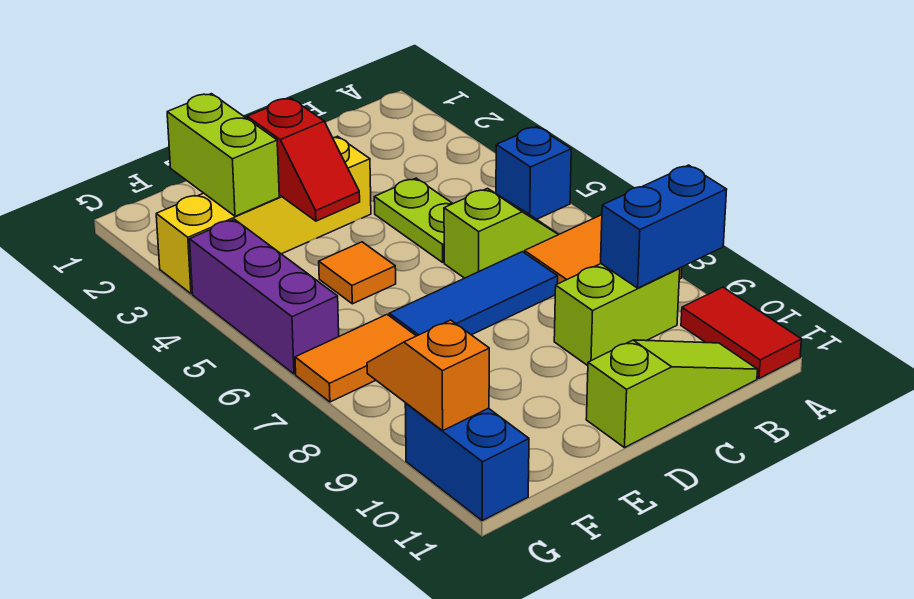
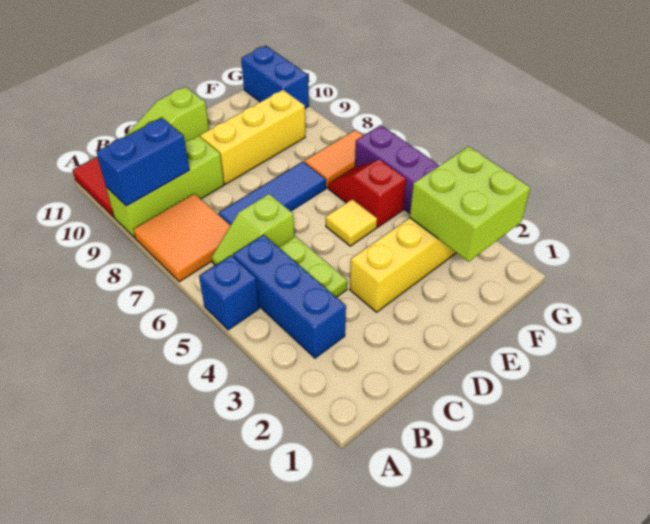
none -> blue brick B3:B5 level 1
lime brick B9:C9 level 1 -> lime brick A9:C9 level 1
none -> yellow brick D9:F9 level 1
red slope E3:E4 level 2 top 3 -> red slope F5:F6 level 1 top 5
orange tile E5 level 1 -> yellow tile E5 level 1
lime brick F2:F3 level 2 -> lime brick F2:G3 level 2
orange slope G9:G10 level 2 top 10 -> none

